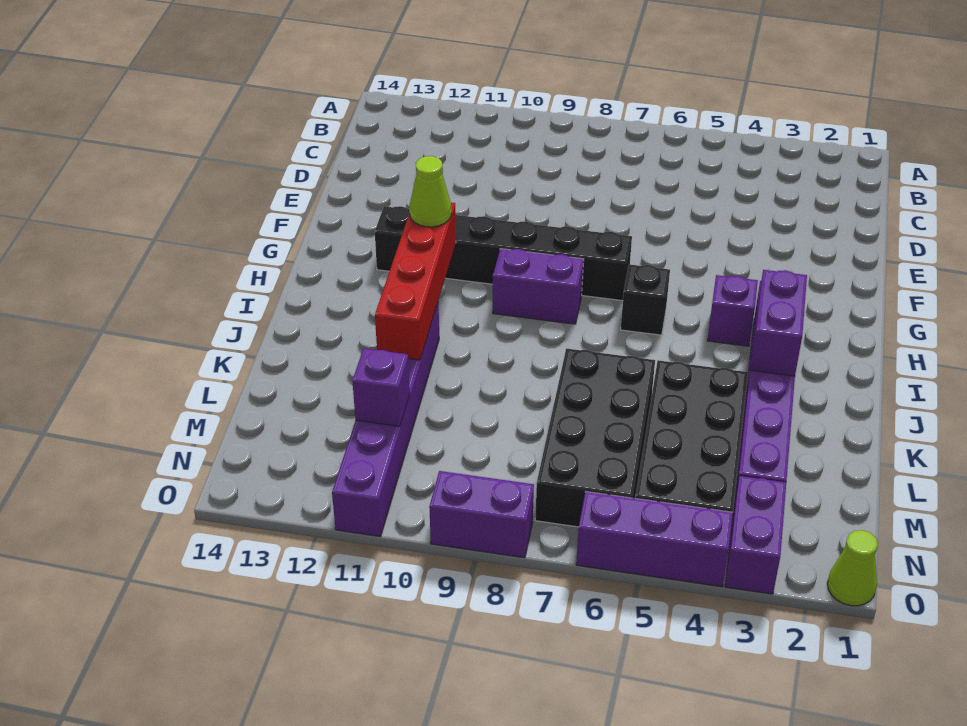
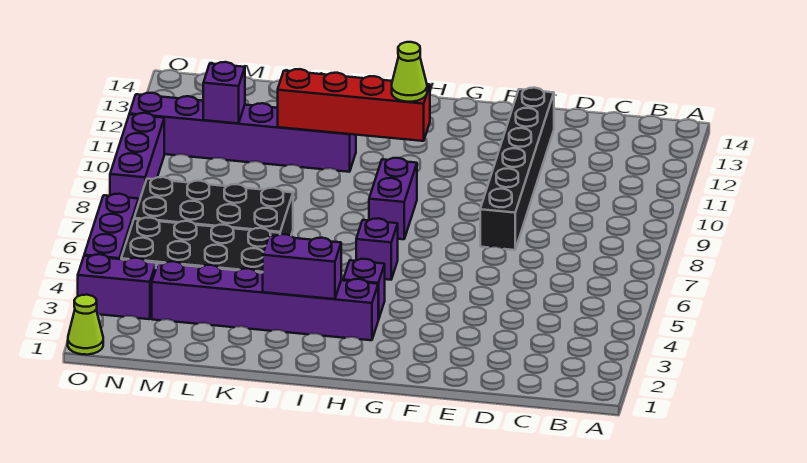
black brick G7:G12 level 1 -> black brick E8:E13 level 1
black brick H6 level 1 -> purple brick H6 level 1
purple brick O8:O9 level 1 -> purple brick O8:O10 level 1

